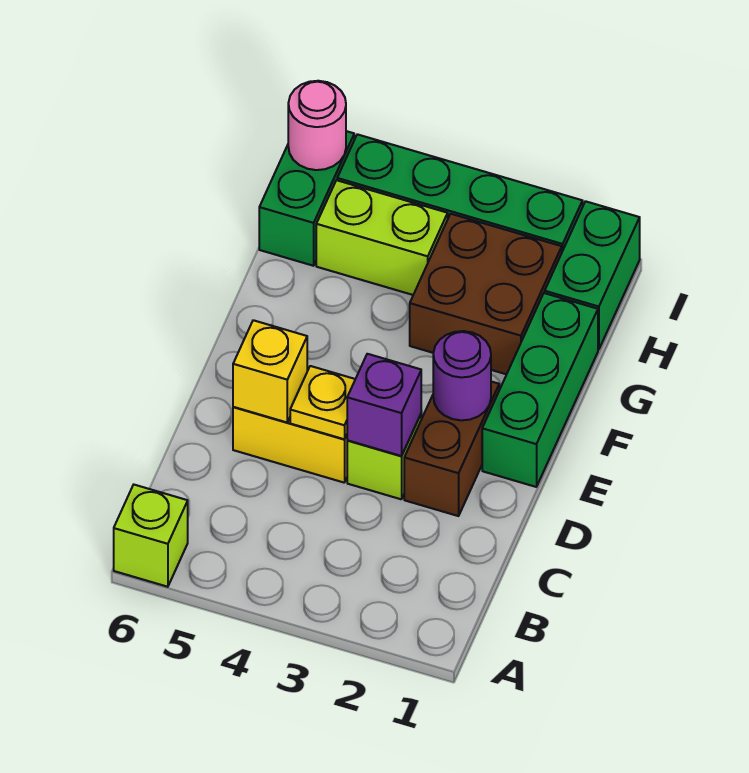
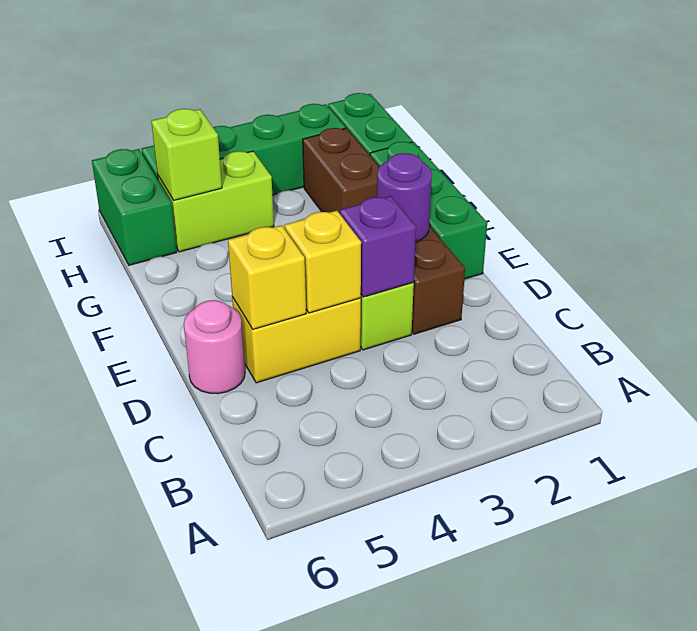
lime brick A6 level 1 -> lime brick H5 level 2
yellow plate D4 level 2 -> yellow brick D4 level 2
brown brick G2:H3 level 1 -> brown brick G2:H2 level 1
pink round brick I6 level 2 -> pink round brick D6 level 1

